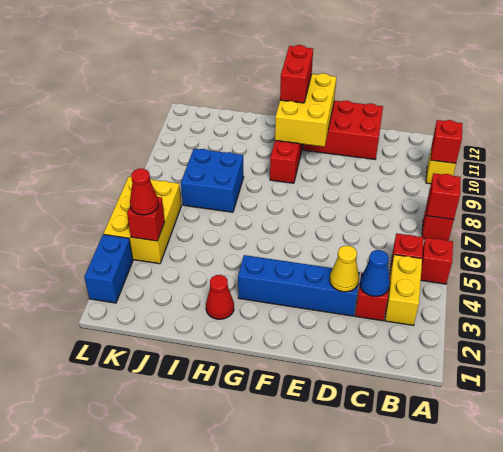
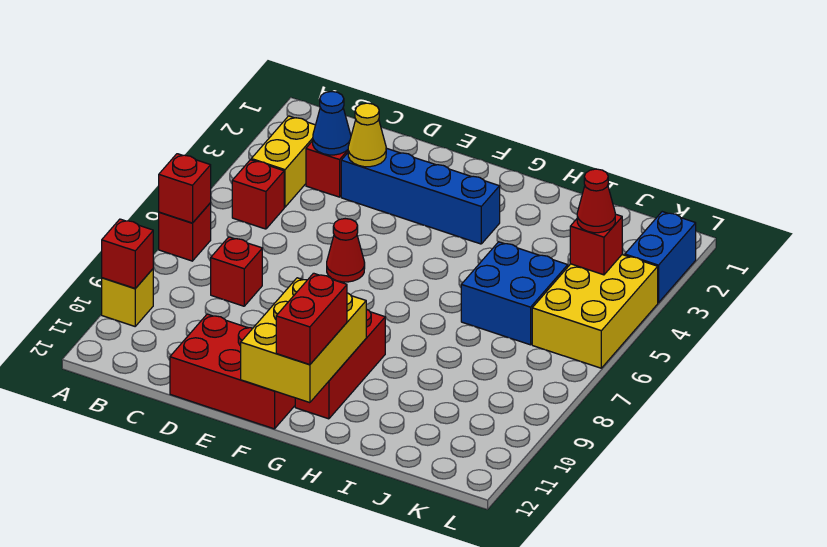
red brick A5 level 1 -> red brick C8 level 1
red cone H2 level 1 -> red cone E6 level 1
blue brick I7:J8 level 1 -> blue brick I5:J6 level 1

